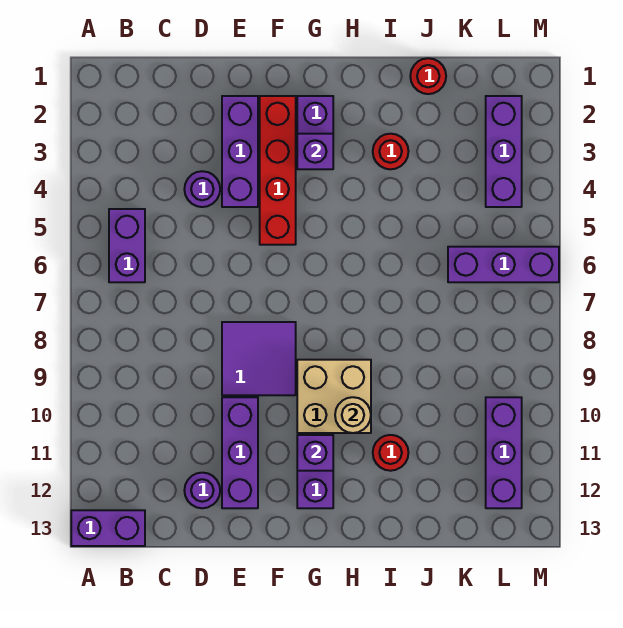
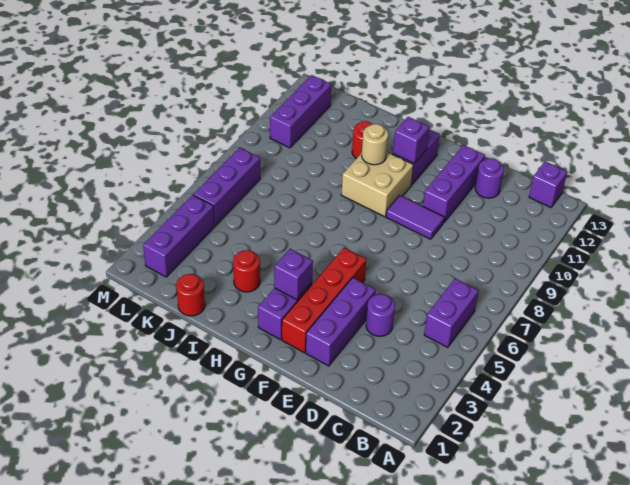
purple brick A13:B13 level 1 -> purple brick B13 level 1
purple tile E8:F9 level 1 -> purple tile E9:F9 level 1
purple brick K6:M6 level 1 -> purple brick L5:L7 level 1

